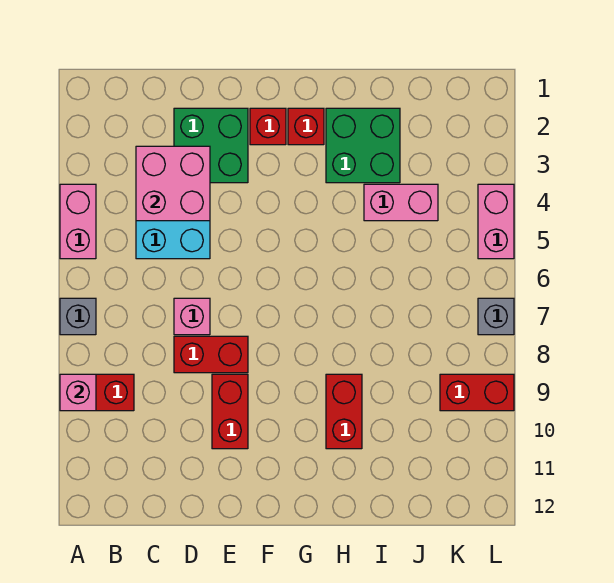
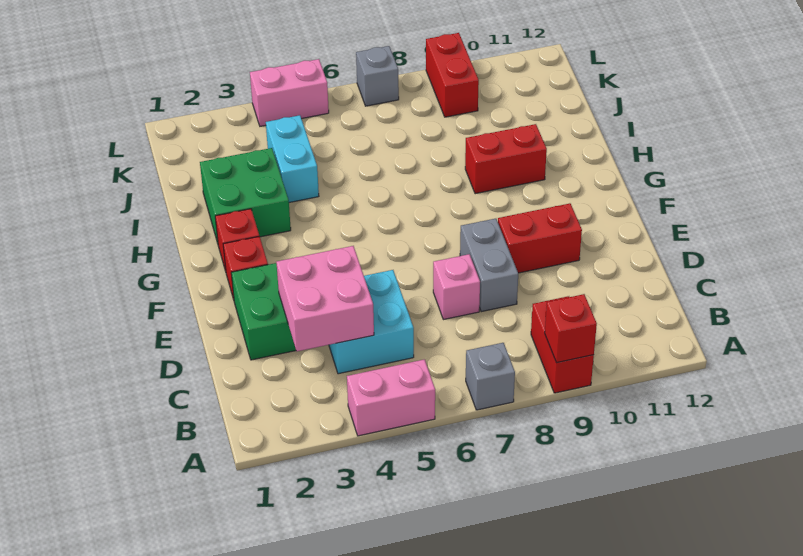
pink brick A9 level 2 -> red brick A9 level 2
red brick D8:E8 level 1 -> grey brick D8:E8 level 1
pink brick I4:J4 level 1 -> cyan brick I4:J4 level 1

